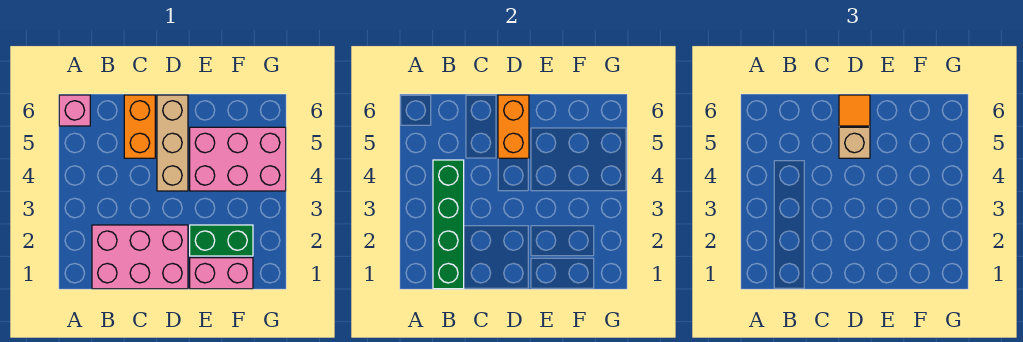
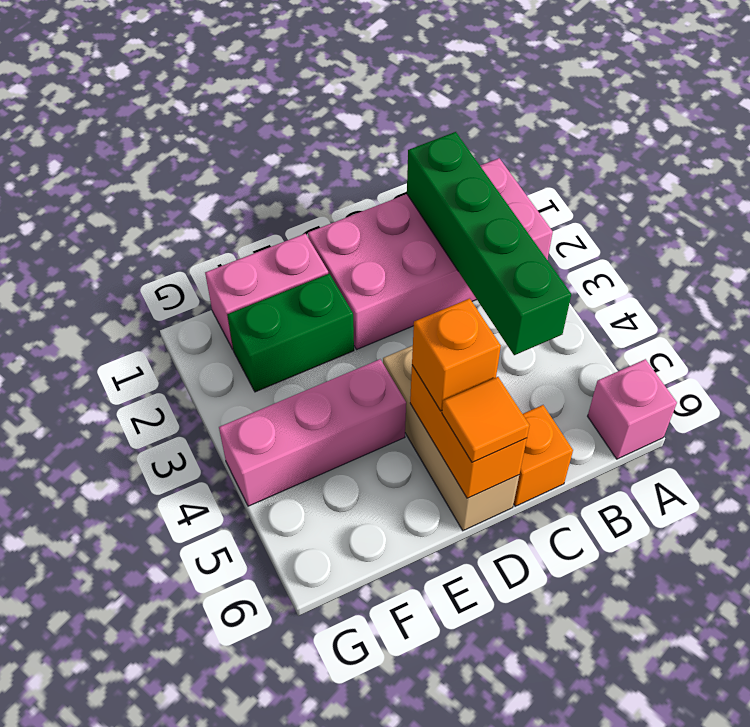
pink brick B1:D2 level 1 -> pink brick A1:D2 level 1
orange brick C5:C6 level 1 -> orange brick C6 level 1
tan brick D5 level 3 -> orange brick D5 level 3
pink brick E4:G5 level 1 -> pink brick E4:G4 level 1

